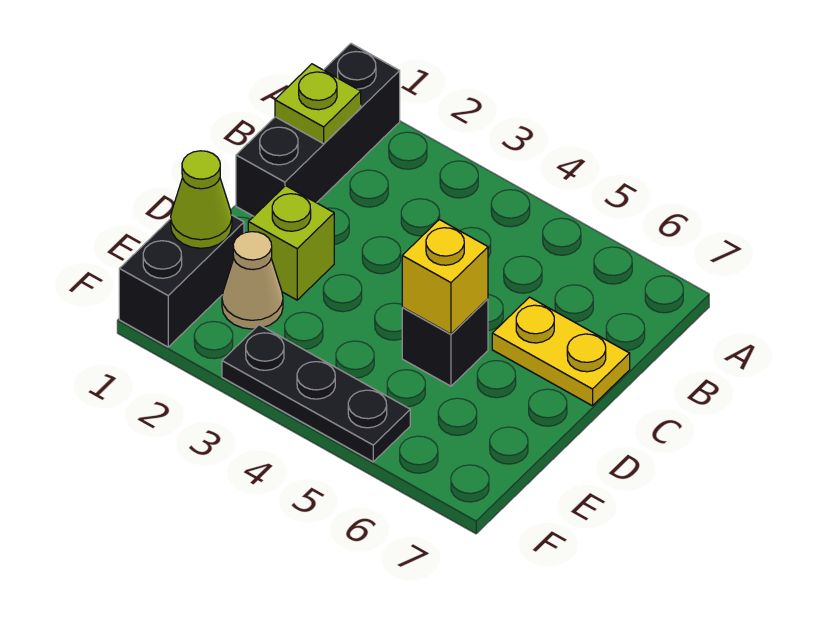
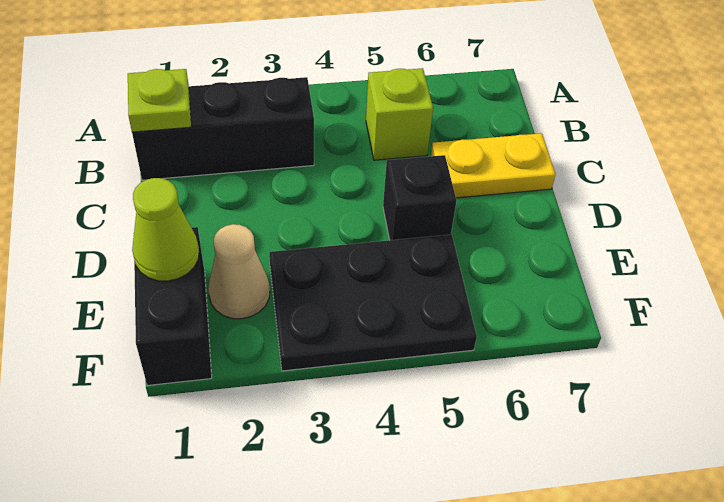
black brick A1:C1 level 1 -> black brick B1:B3 level 1
lime brick D2 level 1 -> lime brick B5 level 1
yellow brick D5 level 2 -> none
black plate F3:F5 level 1 -> black plate E3:F5 level 1

